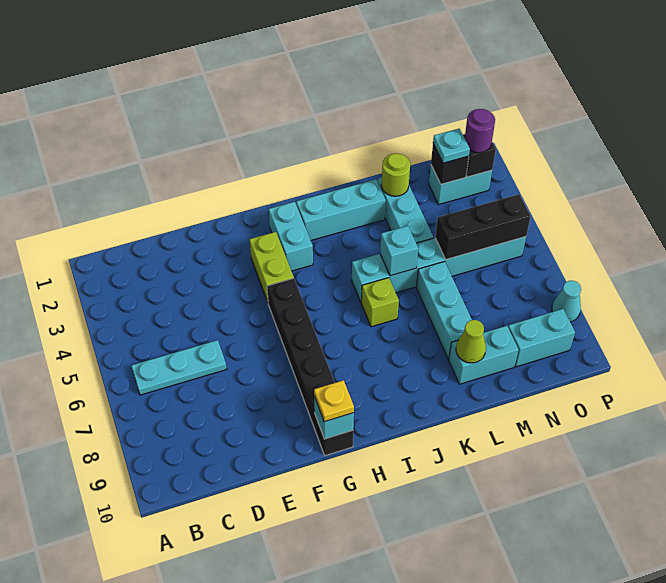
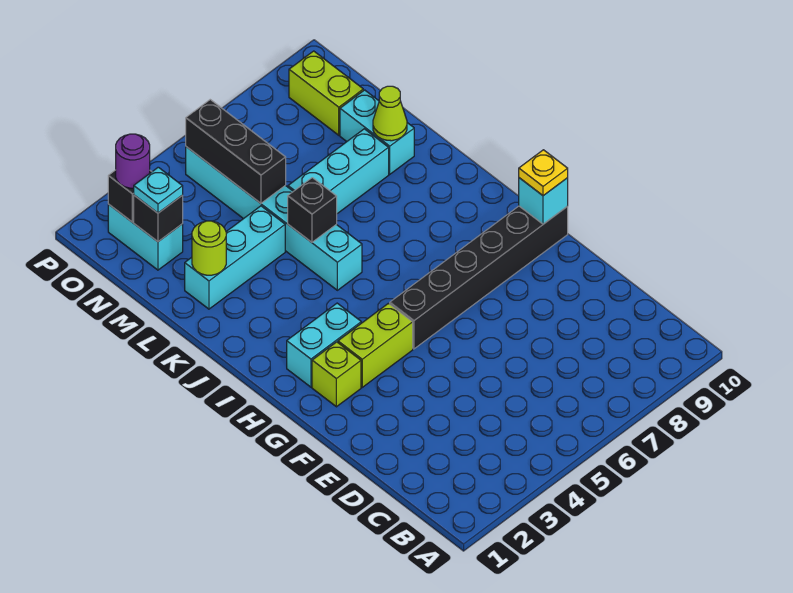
cyan plate B6:D6 level 1 -> none
cyan brick I2:K2 level 1 -> none
lime brick J6 level 1 -> lime brick G2 level 1
cyan brick K5 level 2 -> black brick K5 level 2
cyan brick N9:O9 level 1 -> lime brick N9:O9 level 1
cyan cone P8 level 1 -> none

